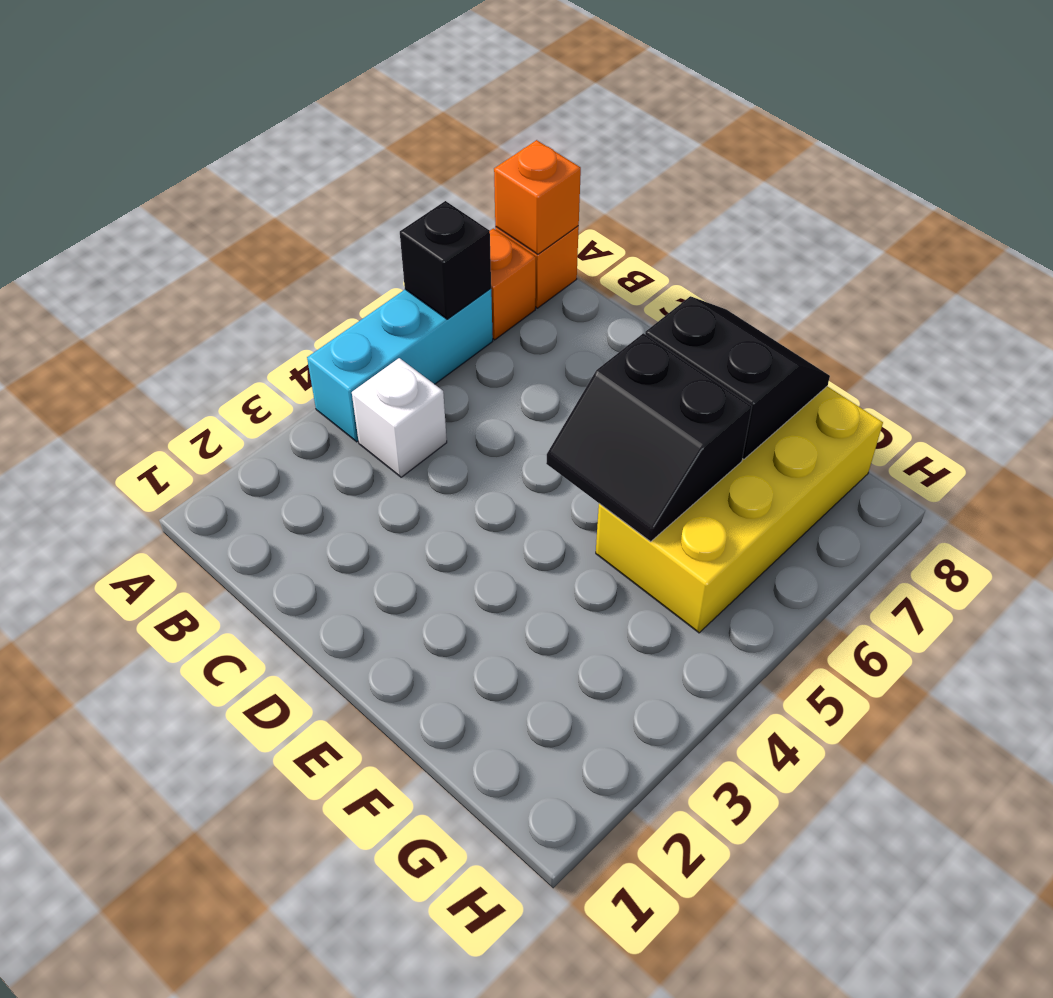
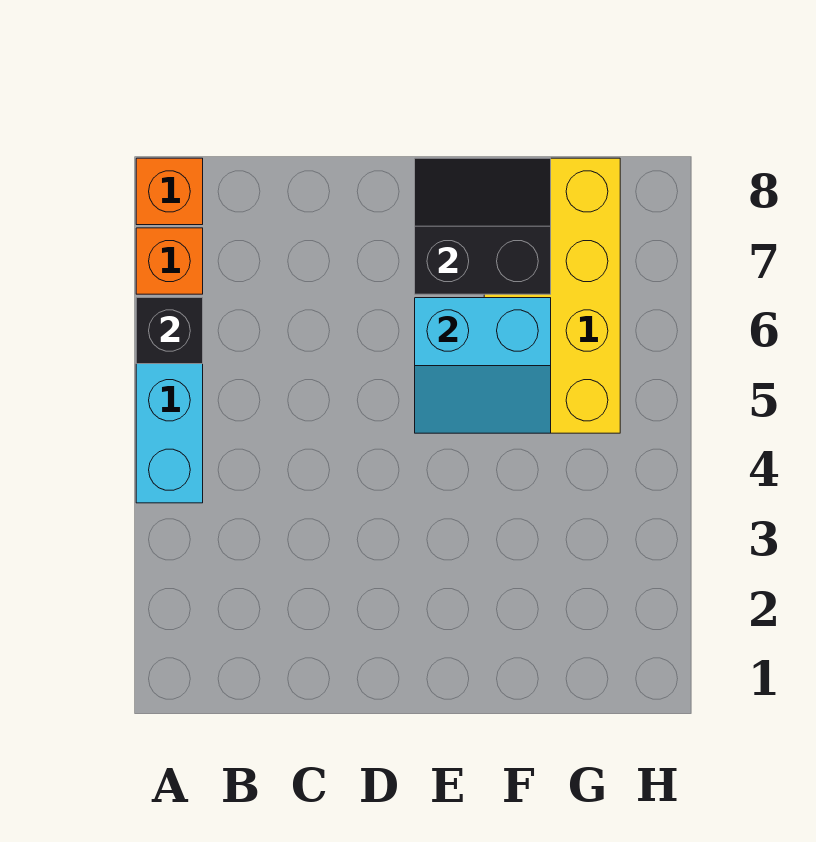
orange brick A8 level 2 -> none
white brick B4 level 1 -> none
black slope E5:F6 level 2 top 6 -> cyan slope E5:F6 level 2 top 6

